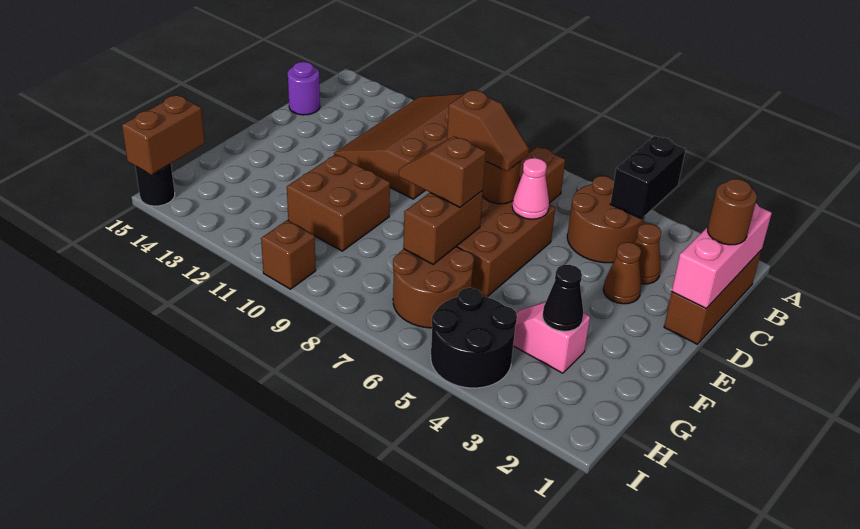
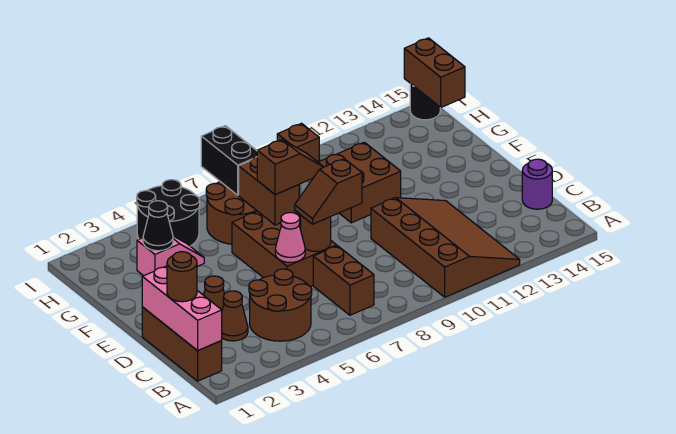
black brick A4:B4 level 2 -> black brick H7:I7 level 2

